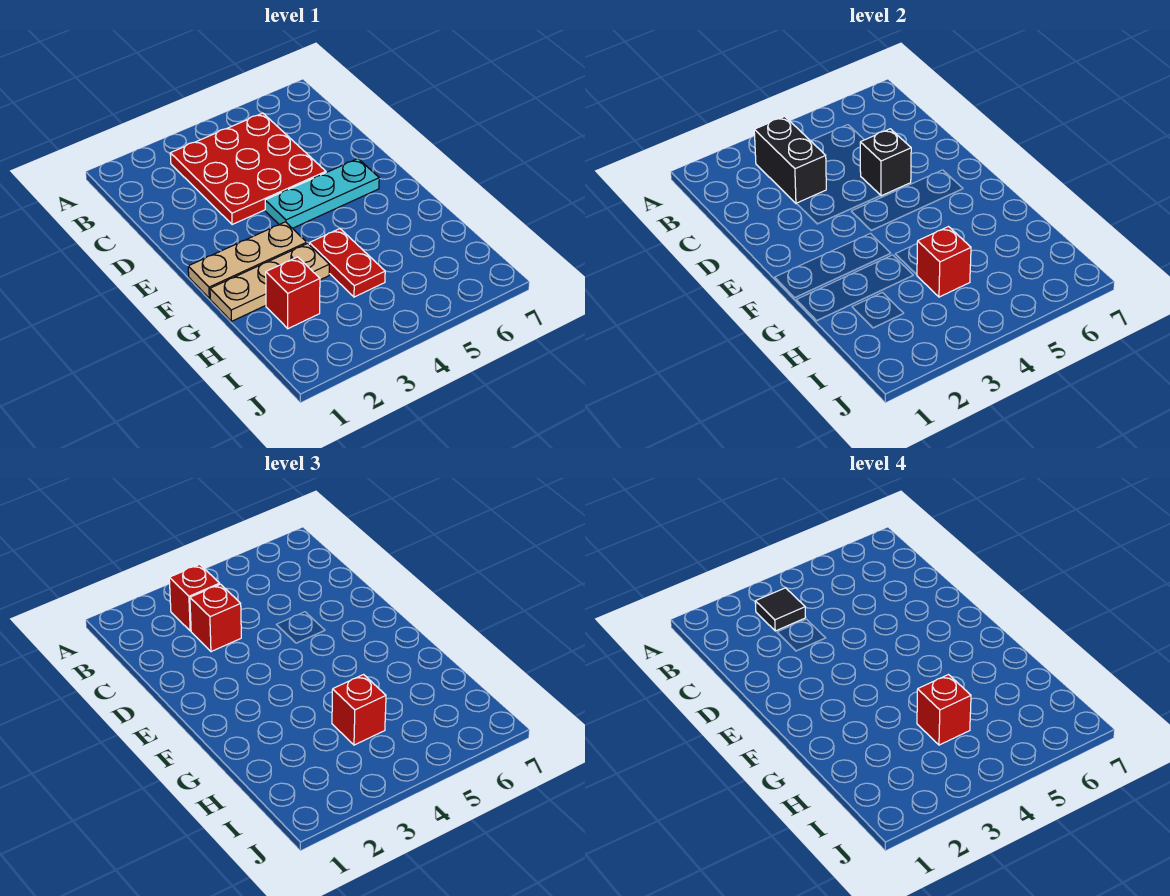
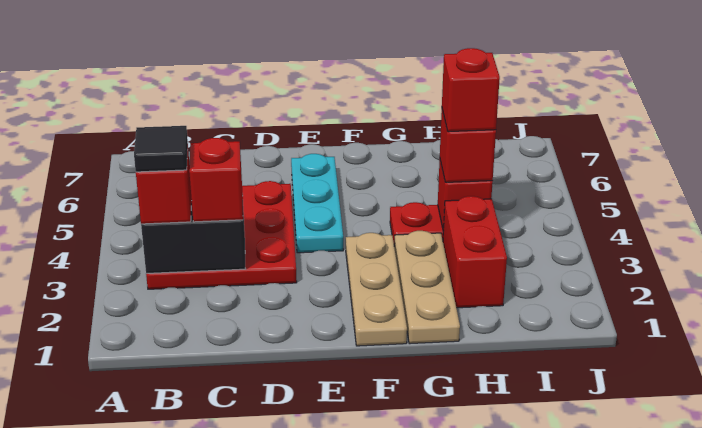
black brick D5 level 2 -> none
red brick H2 level 1 -> red brick H2:H3 level 1

